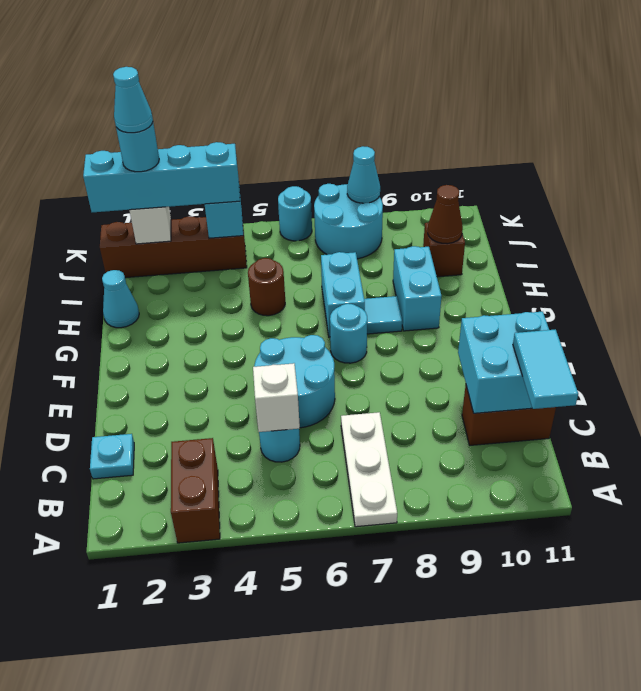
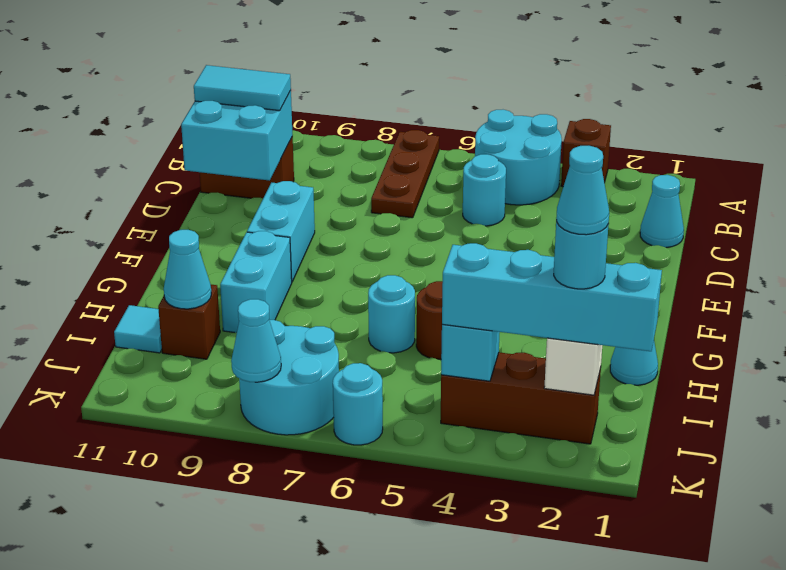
brown brick A3:B3 level 1 -> brown brick A3 level 1
white plate A7:C7 level 1 -> brown plate A7:C7 level 1
cyan tile B11:C11 level 3 -> cyan tile C10:C11 level 3
cyan plate C1 level 1 -> cyan cone C1 level 1
white brick C5 level 2 -> none
cyan round brick D5:E6 level 1 -> cyan round brick A4:B5 level 1
cyan round brick F7 level 1 -> cyan round brick H6 level 1
cyan brick G7:H7 level 1 -> cyan brick E9:F9 level 1
cyan tile G8 level 1 -> cyan tile I11 level 1
brown cone I10 level 2 -> cyan cone I10 level 2
brown brick J1:J4 level 1 -> brown brick J2:J4 level 1

